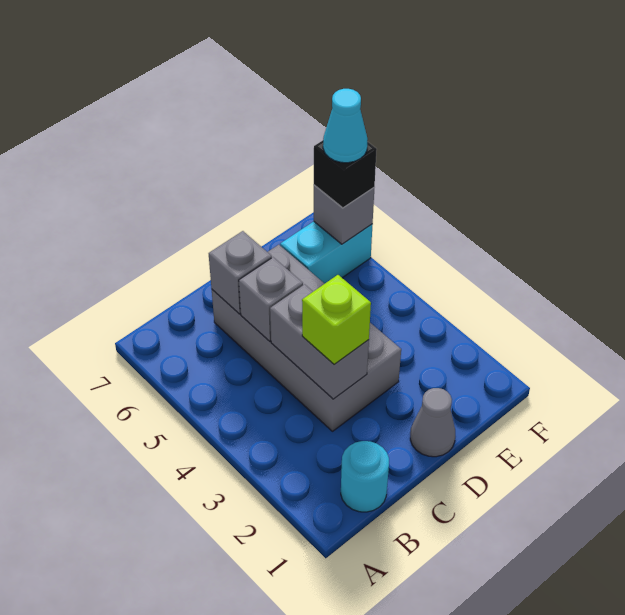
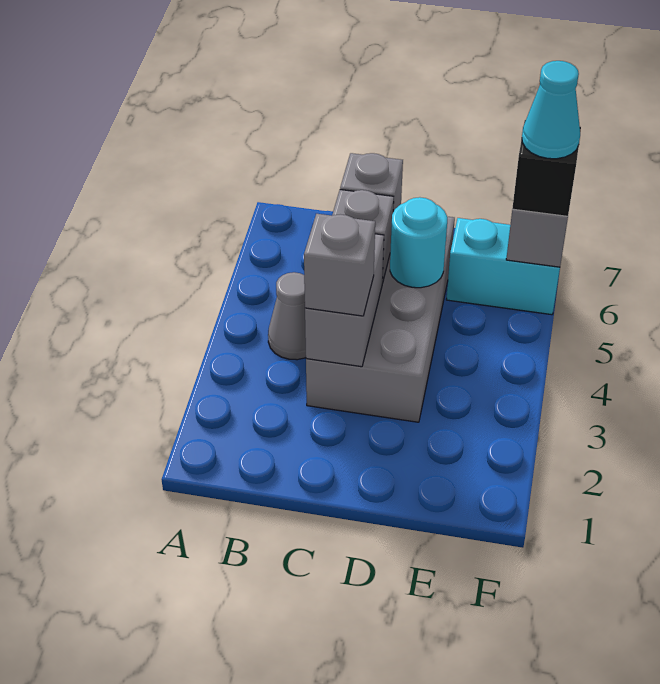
cyan round brick B1 level 1 -> cyan round brick D5 level 2
lime brick C3 level 3 -> grey brick C3 level 3
grey cone D1 level 1 -> grey cone B4 level 1

